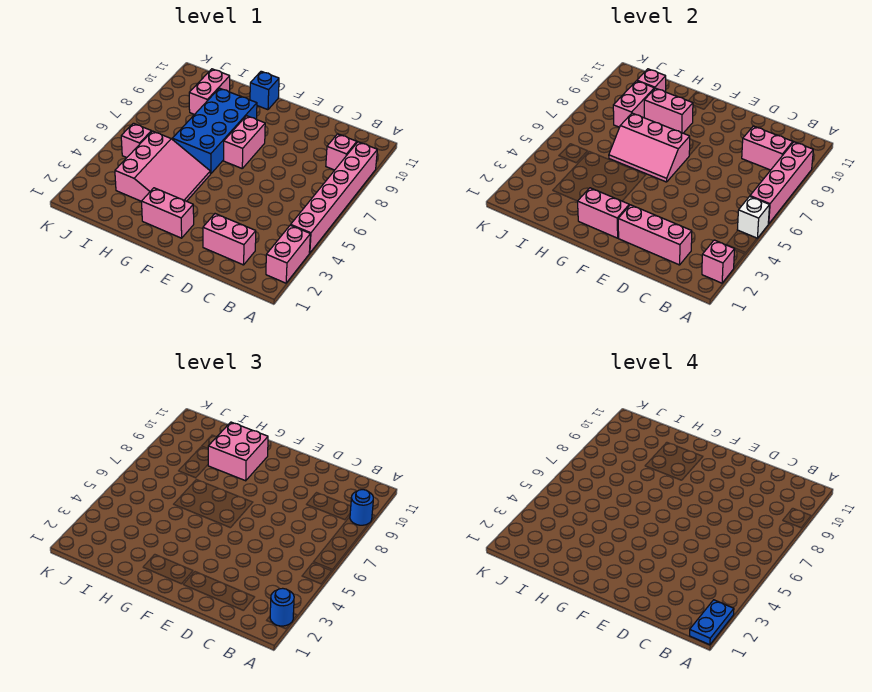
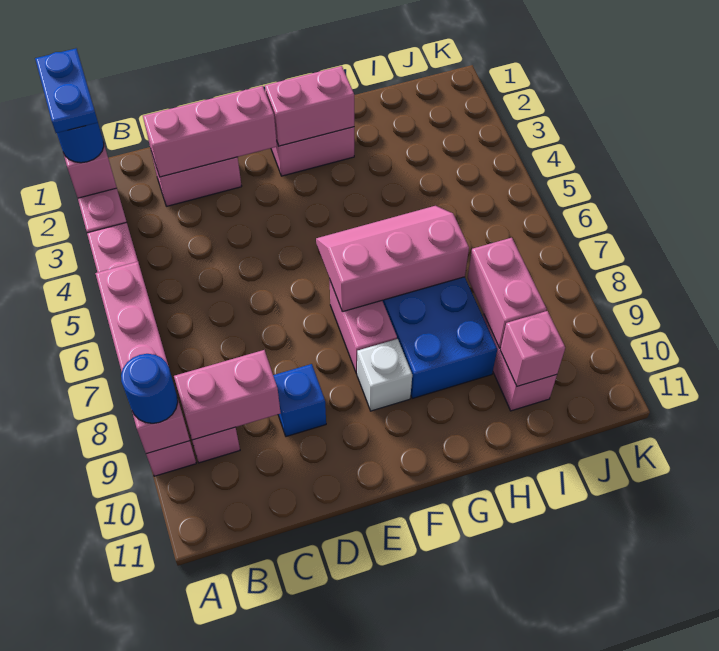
white brick A5 level 2 -> white brick F9 level 1
pink slope G3:I5 level 1 top I -> none
pink brick G9:H9 level 2 -> none
pink brick G9:H10 level 3 -> none
blue brick G11 level 1 -> blue brick D9 level 1
pink brick J5 level 1 -> none

